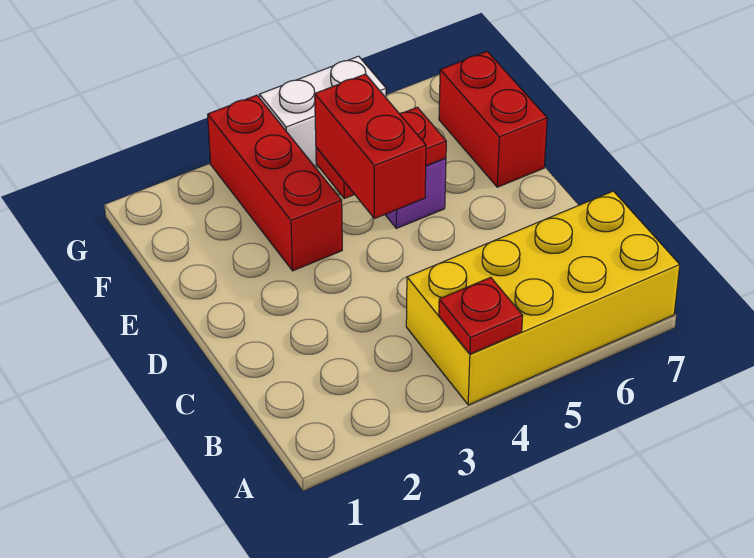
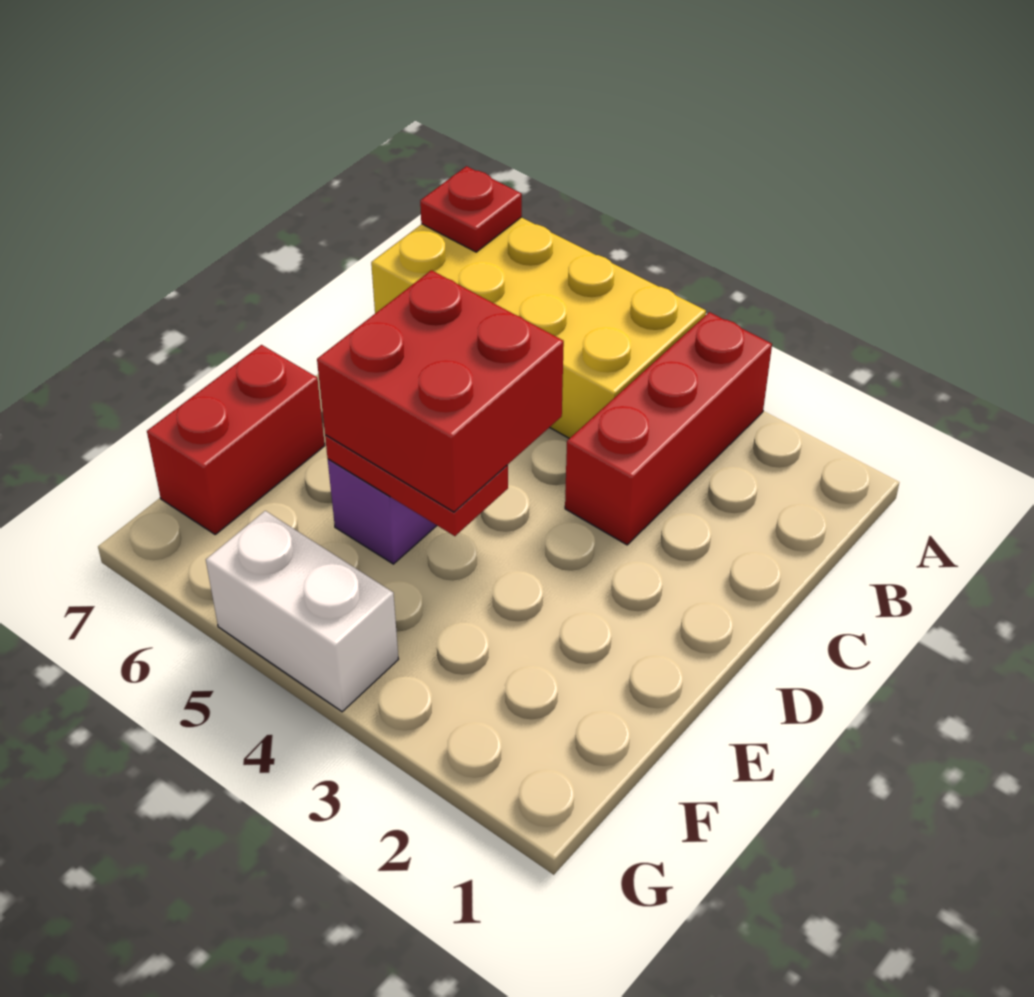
red plate A4 level 2 -> red plate A7 level 2
red brick D4:E4 level 3 -> red brick D4:E5 level 3
red brick E3:G3 level 1 -> red brick A3:C3 level 1

